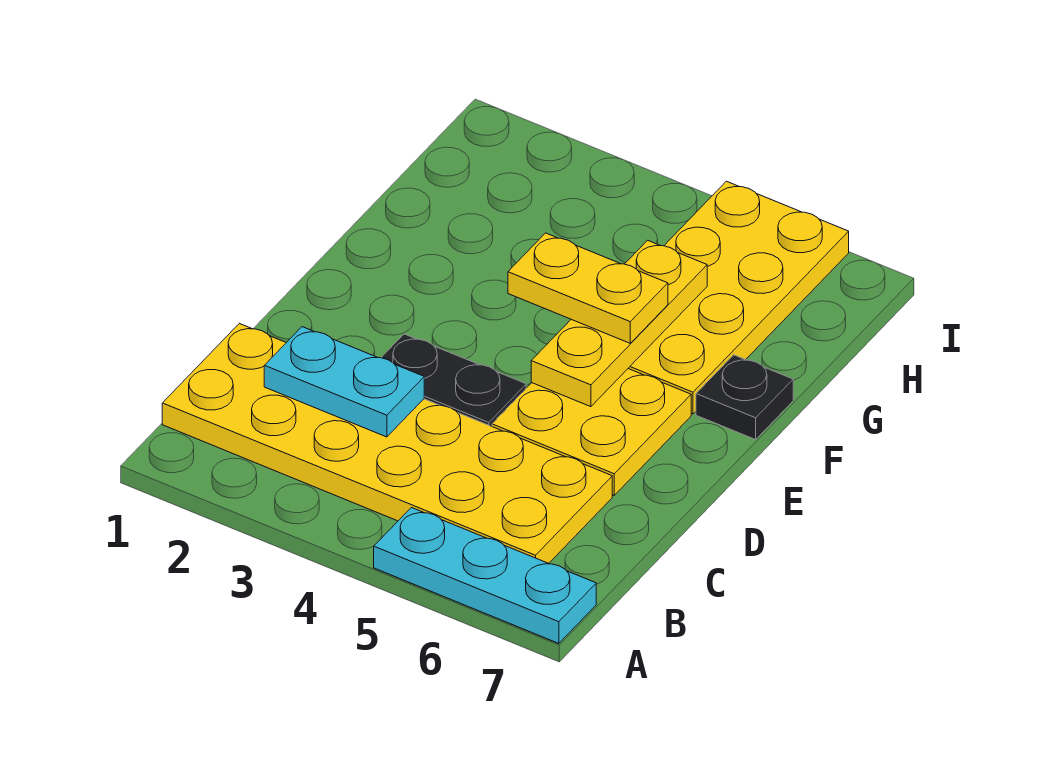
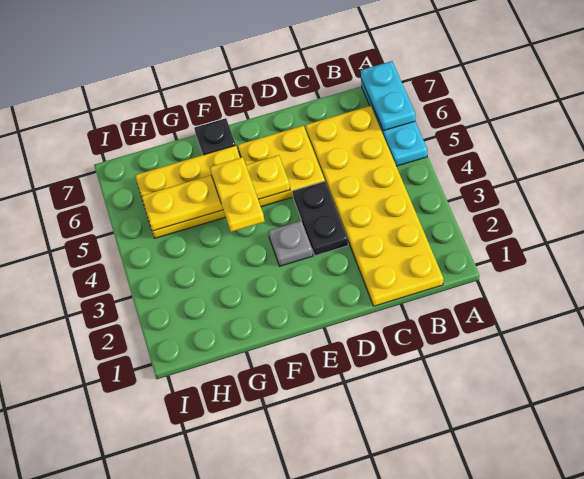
cyan plate C2:C3 level 2 -> cyan plate A6:A7 level 2
none -> grey plate E3 level 1
yellow plate E5:G5 level 2 -> yellow plate E5:H5 level 2
yellow plate F5:I6 level 1 -> yellow plate F5:H6 level 1

